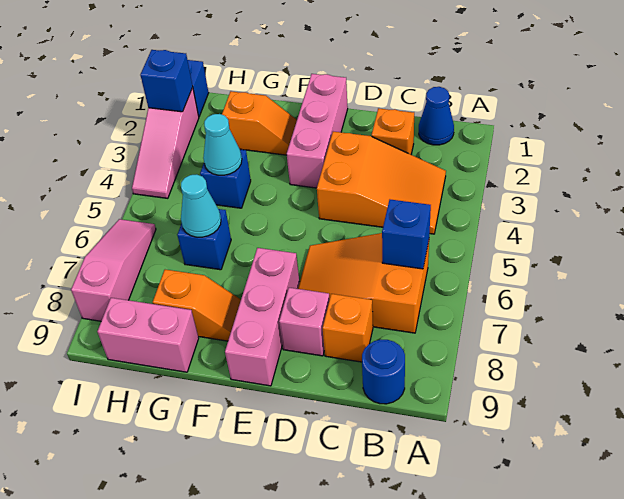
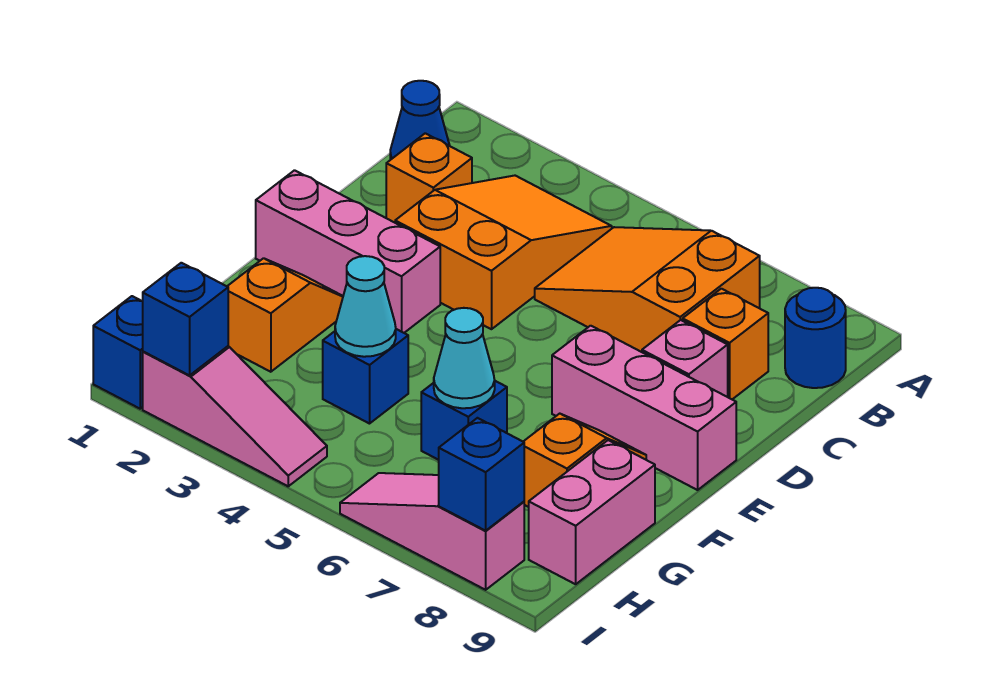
orange slope B6:D7 level 1 top B -> orange slope B5:C7 level 1 top 7
blue brick B6 level 2 -> blue brick I8 level 2

